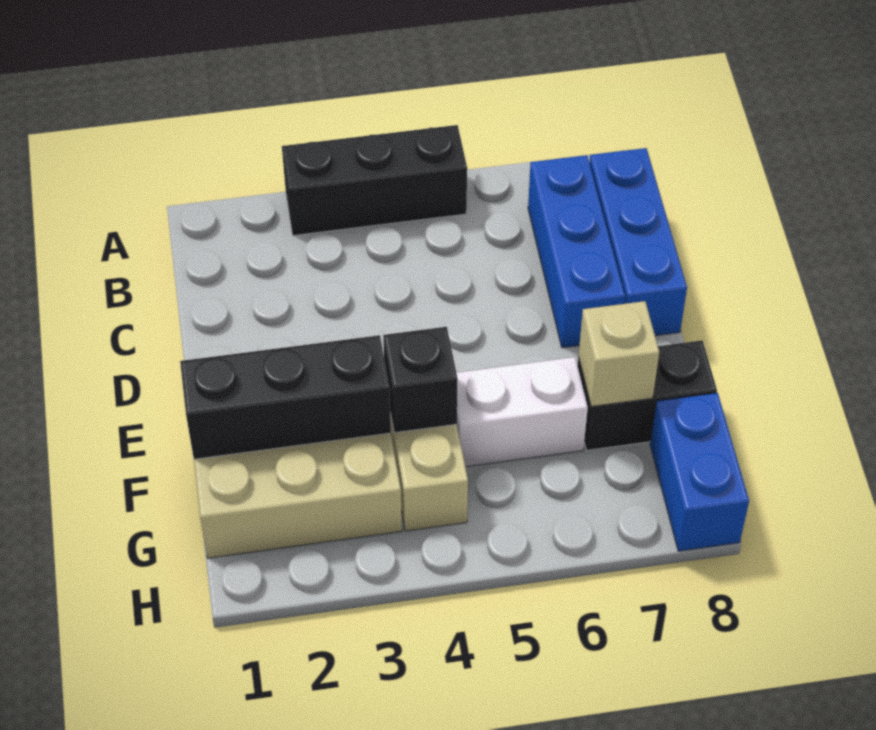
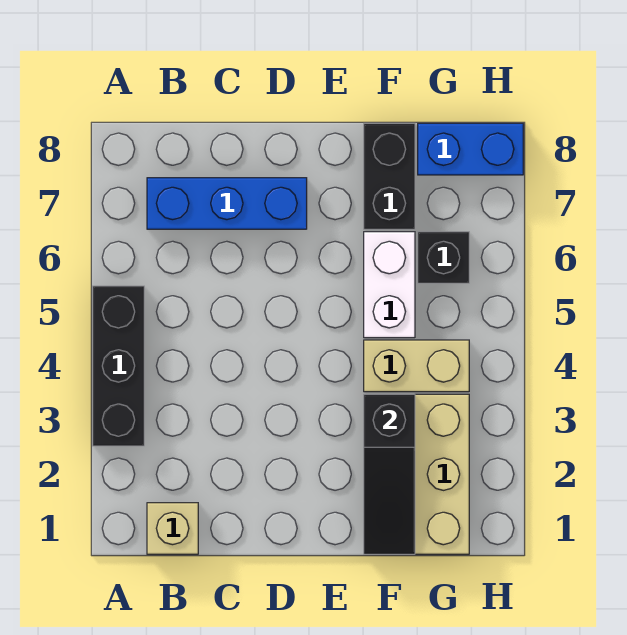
blue brick B8:D8 level 1 -> none
black brick F1:F3 level 2 -> black slope F1:F3 level 2 top 3
black brick F4 level 2 -> black brick G6 level 1
tan brick F7 level 2 -> tan brick B1 level 1

